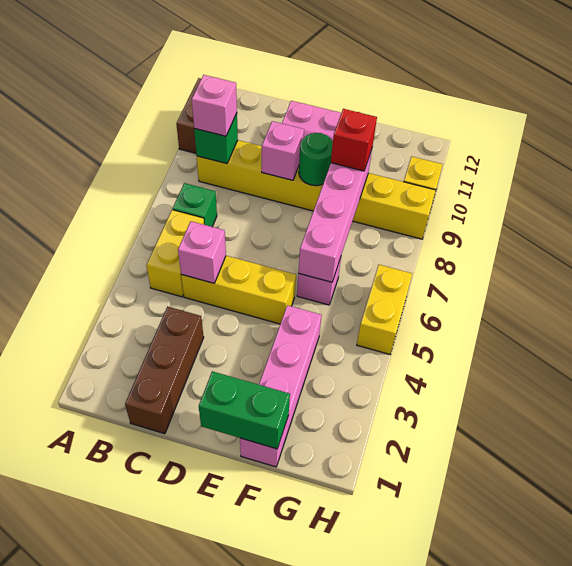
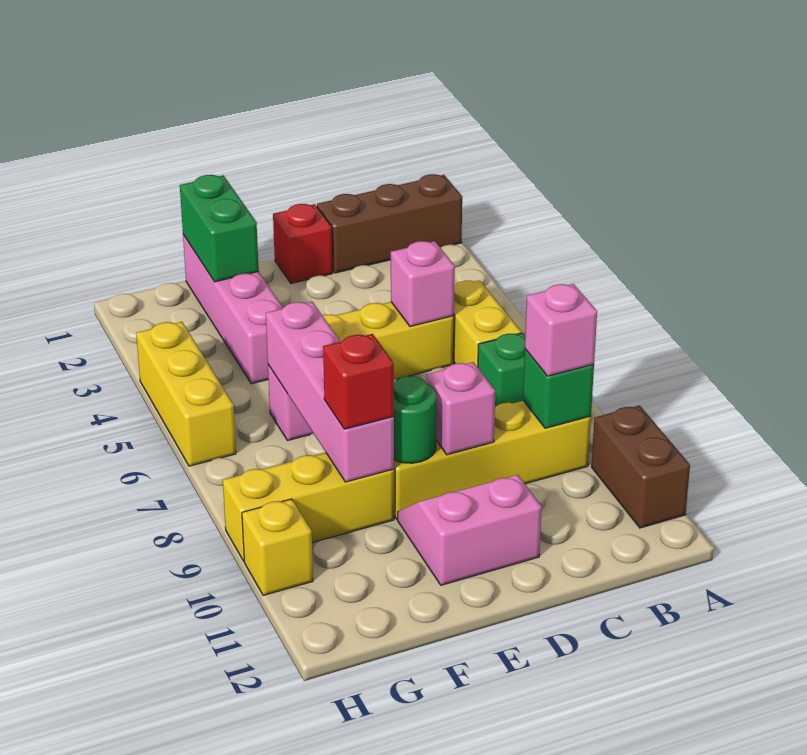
brown brick C1:C3 level 1 -> brown brick A1:C1 level 1
none -> red brick D1 level 1
green brick E1:F1 level 2 -> green brick F1:F2 level 2
yellow brick H5:H6 level 1 -> yellow brick H4:H6 level 1

